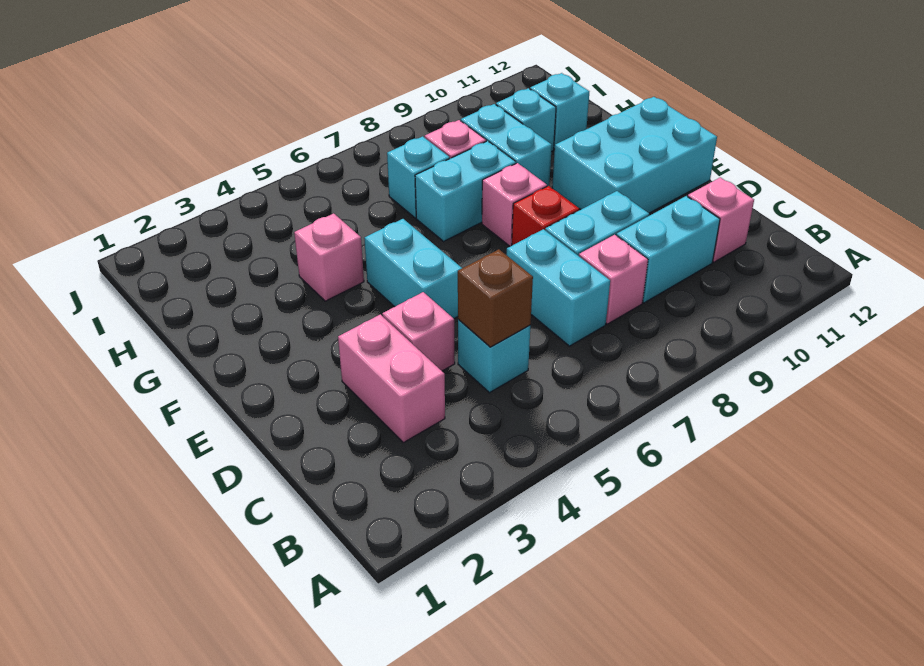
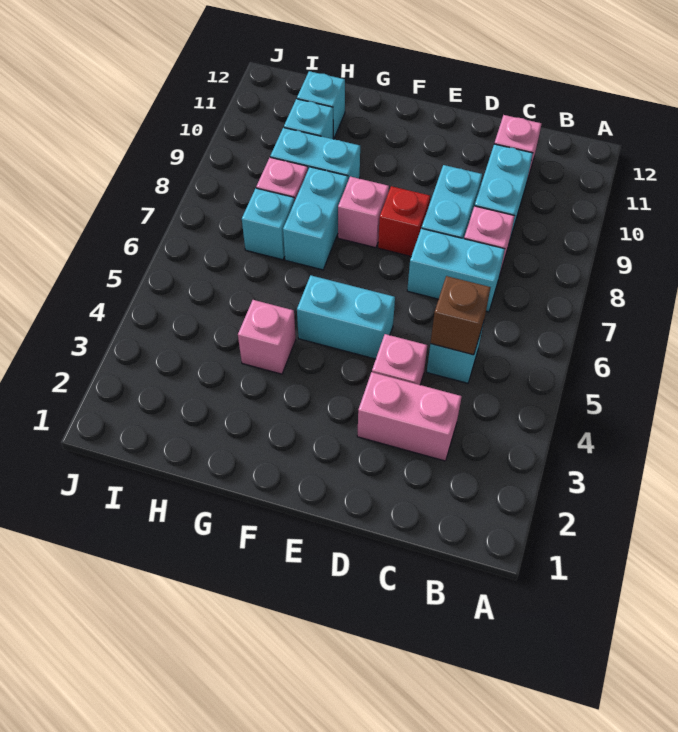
cyan brick E10:F12 level 1 -> none

